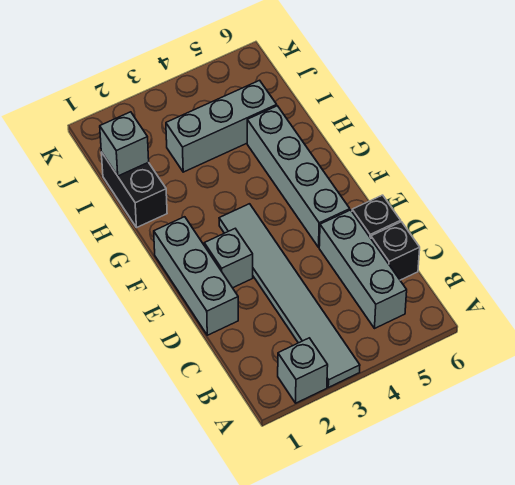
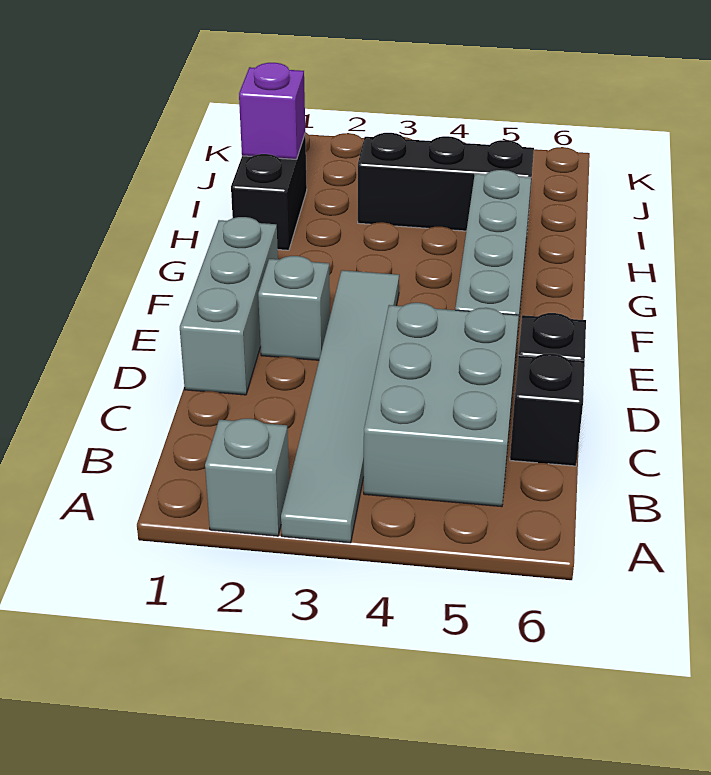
grey brick B5:D5 level 1 -> grey brick B4:D5 level 1
grey brick I1 level 2 -> purple brick I1 level 2
grey brick I3:I5 level 1 -> black brick I3:I5 level 1

